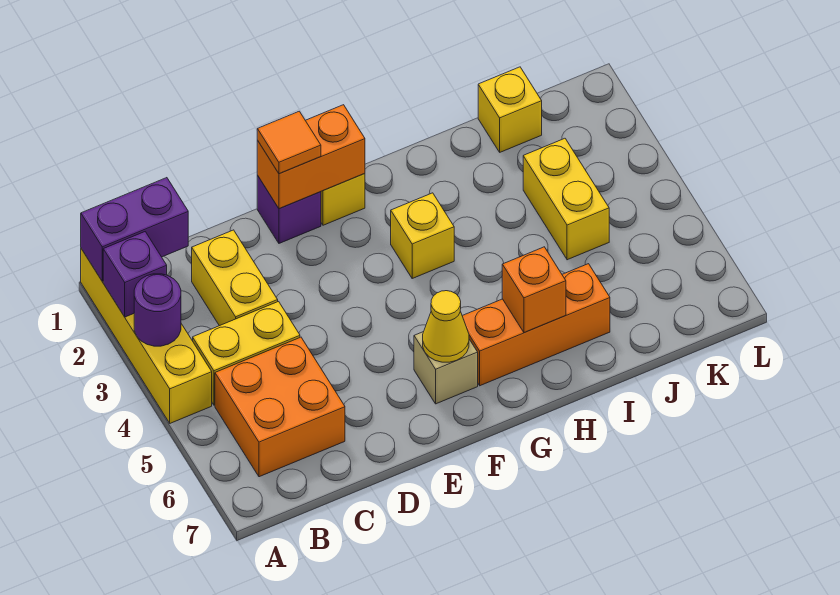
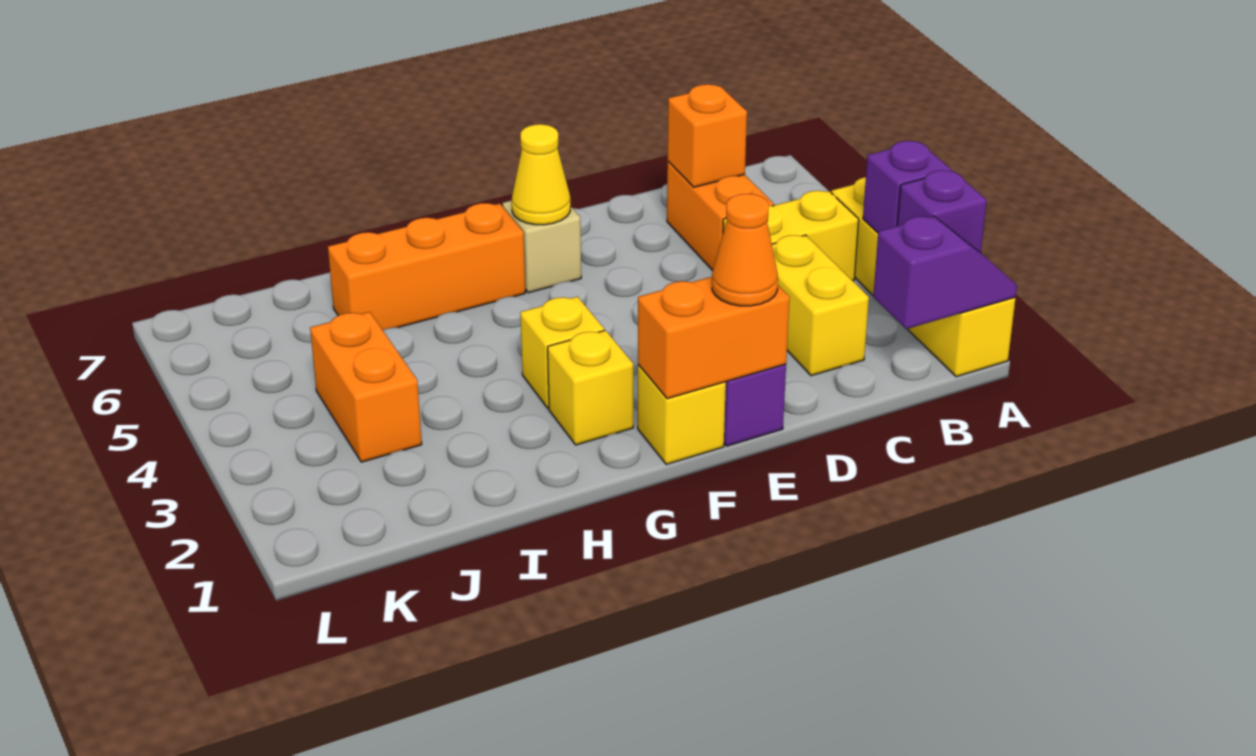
purple brick A1:B1 level 2 -> purple slope A1:B1 level 2 top B
purple round brick A3 level 2 -> purple brick A3 level 2
orange brick B5:C6 level 1 -> orange brick C5:C6 level 1
orange tile E1 level 3 -> orange cone E1 level 3
orange brick H6 level 2 -> orange brick C6 level 2
yellow brick J1 level 1 -> yellow brick G2 level 1
yellow brick J3:J4 level 1 -> orange brick J3:J4 level 1

